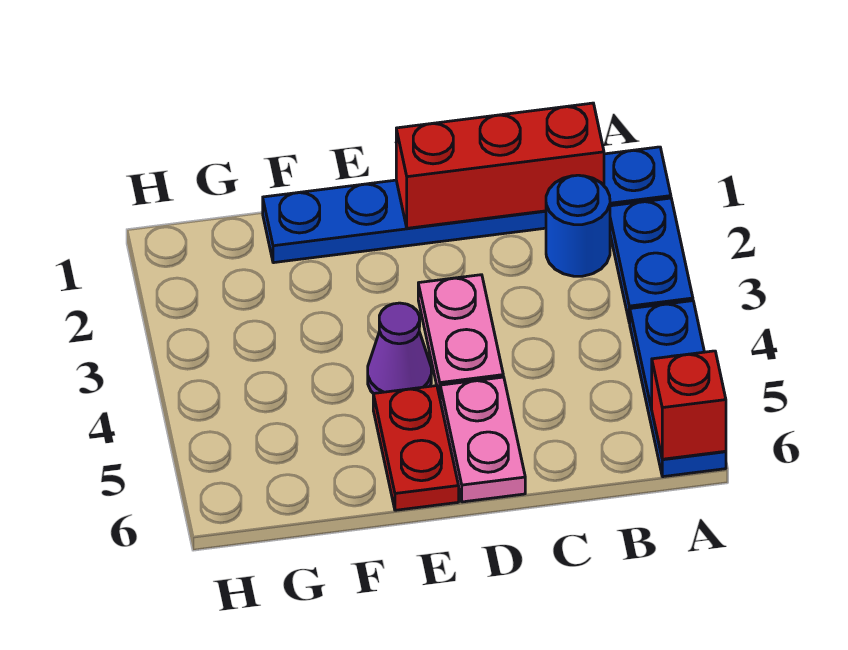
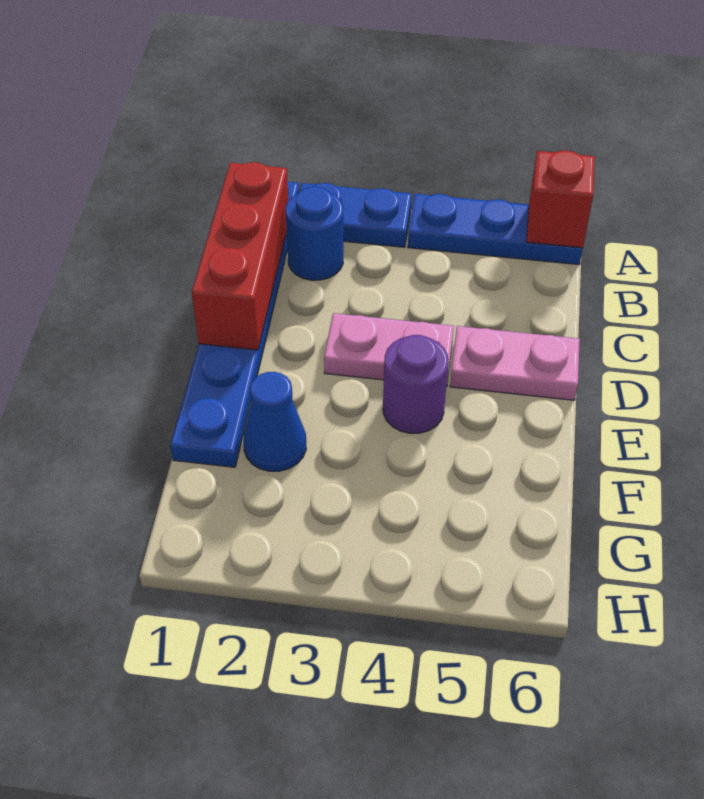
purple cone E4 level 1 -> purple round brick E4 level 1
red plate E5:E6 level 1 -> none
none -> blue cone F2 level 1

